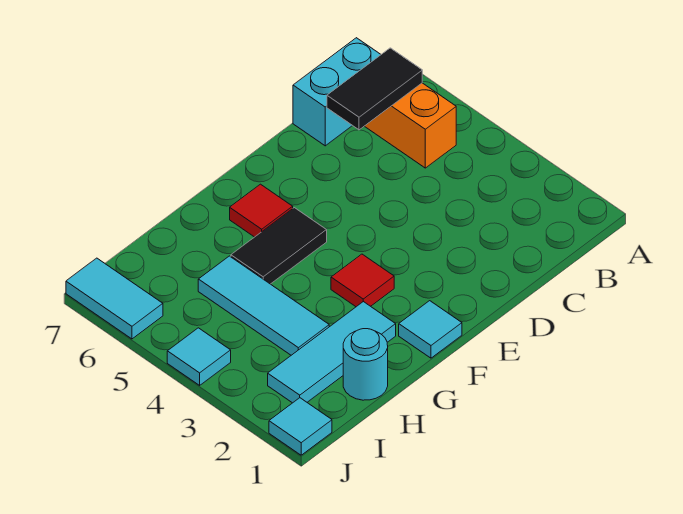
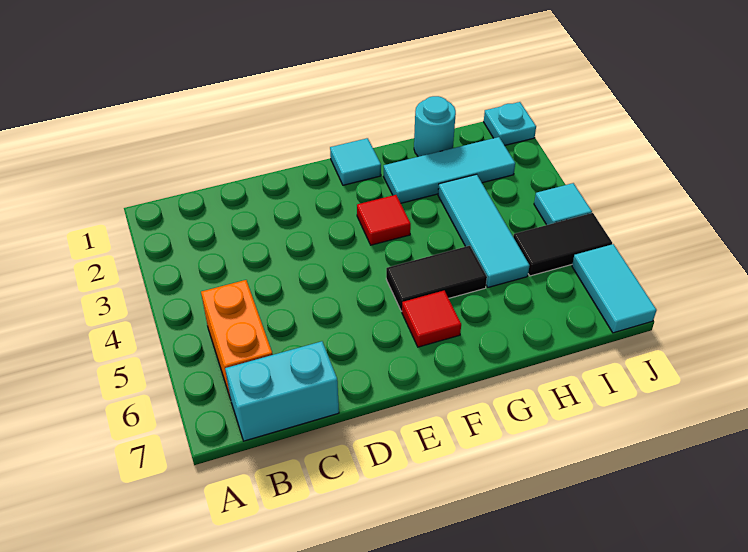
black tile B6:C6 level 2 -> black tile I5:J5 level 1
cyan tile J1 level 1 -> cyan plate J1 level 1

